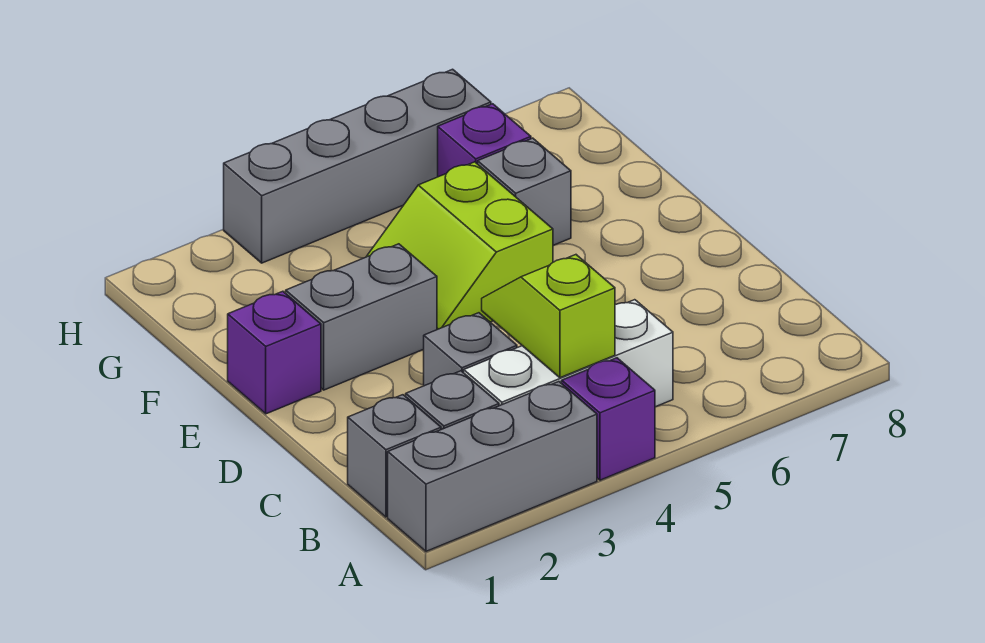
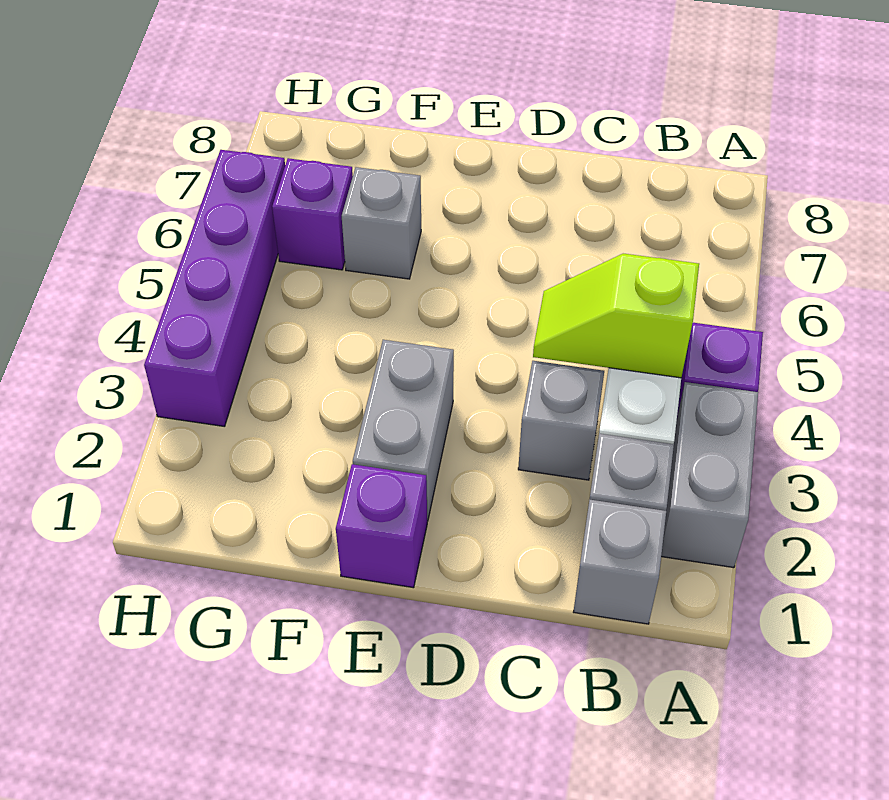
grey brick A1:A3 level 1 -> grey brick A2:A3 level 1
lime slope E4:F5 level 1 top 5 -> none
grey brick H3:H6 level 1 -> purple brick H3:H6 level 1

